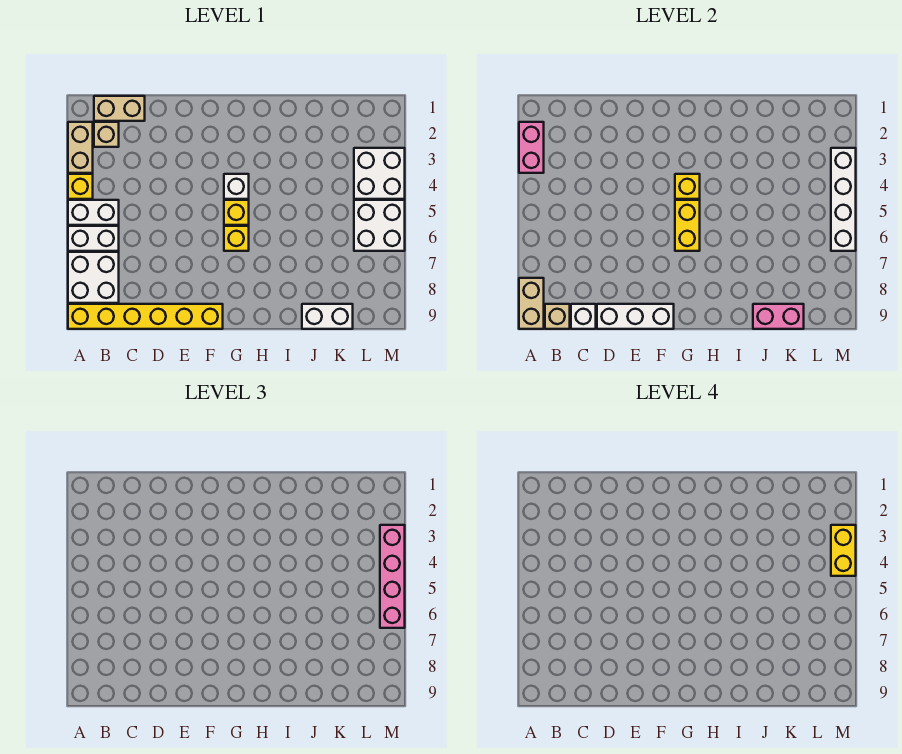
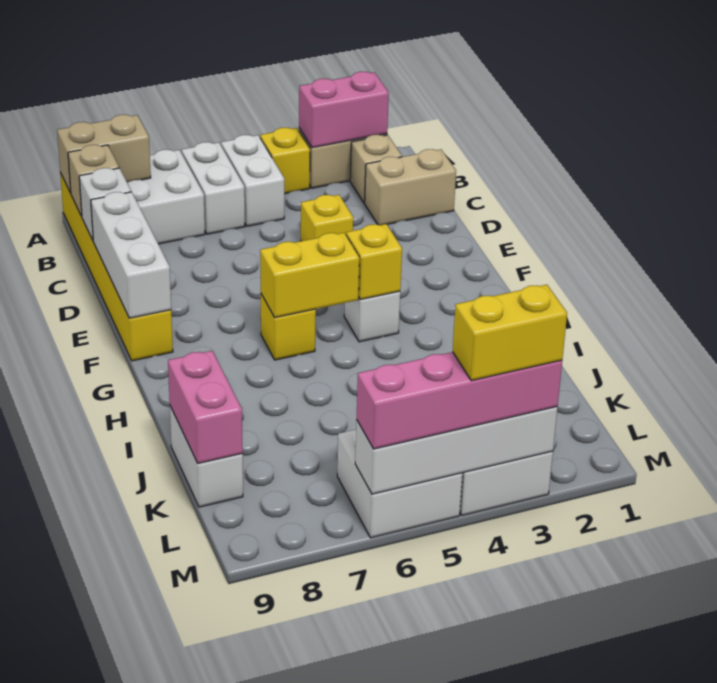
tan brick B1:C1 level 1 -> tan brick C1:C2 level 1
yellow brick G5 level 1 -> yellow brick D4 level 1

